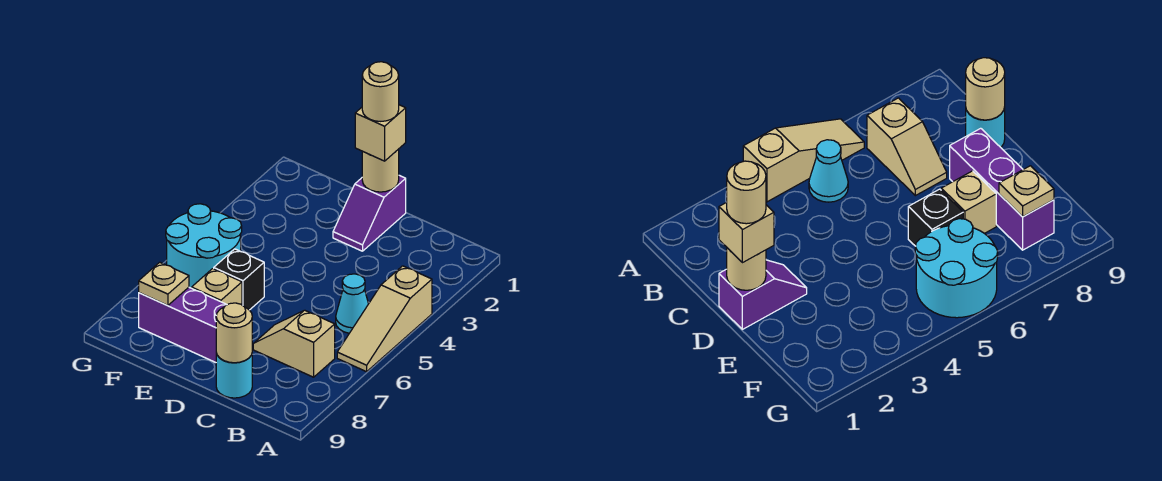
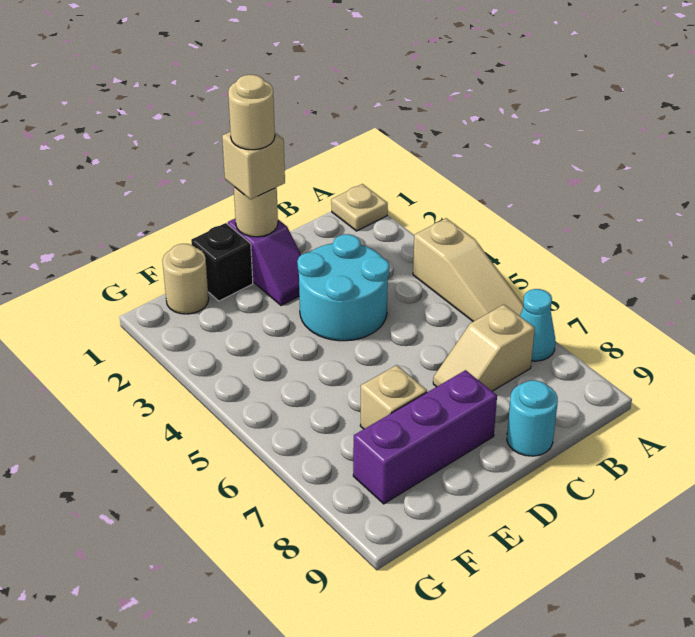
cyan cone B5 level 1 -> cyan cone A7 level 1
tan round brick C9 level 2 -> tan round brick F1 level 1
black brick E6 level 1 -> black brick E1 level 1
cyan round brick F5:G6 level 1 -> cyan round brick C3:D4 level 1
tan plate F8 level 2 -> tan plate A1 level 1

